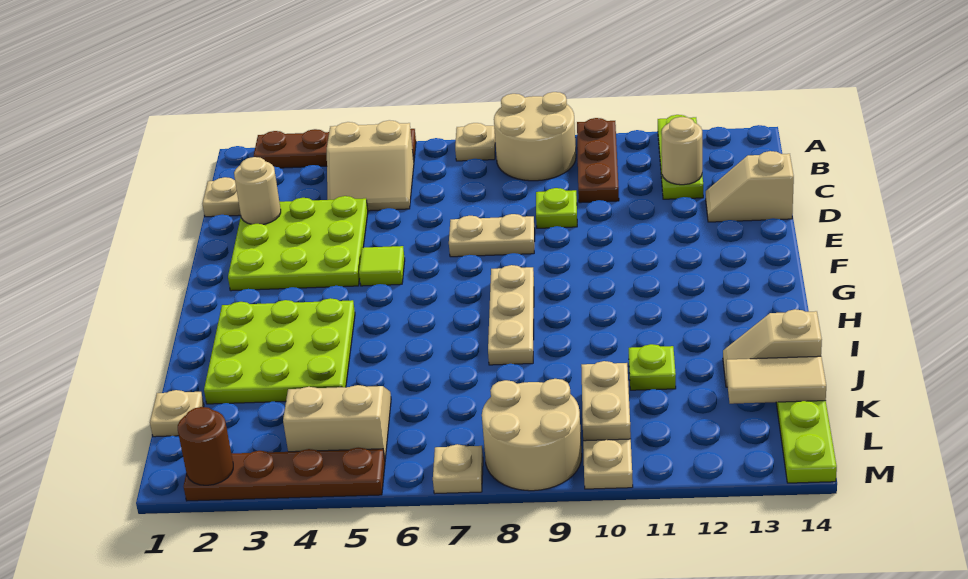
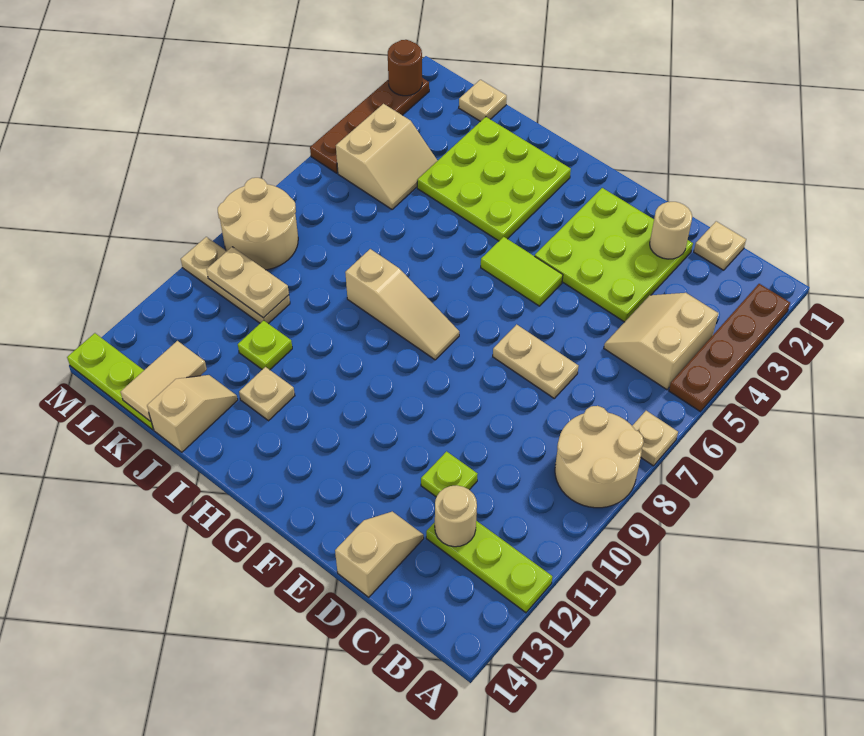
brown plate A10:C10 level 1 -> none
lime plate D9 level 1 -> lime plate D11 level 1
tan plate E7:E8 level 1 -> tan plate D7:E7 level 1
lime tile F5 level 1 -> lime tile F5:G5 level 1
tan plate G8:I8 level 1 -> tan slope G8:I8 level 1 top I
tan plate M7 level 1 -> tan plate I12 level 1

